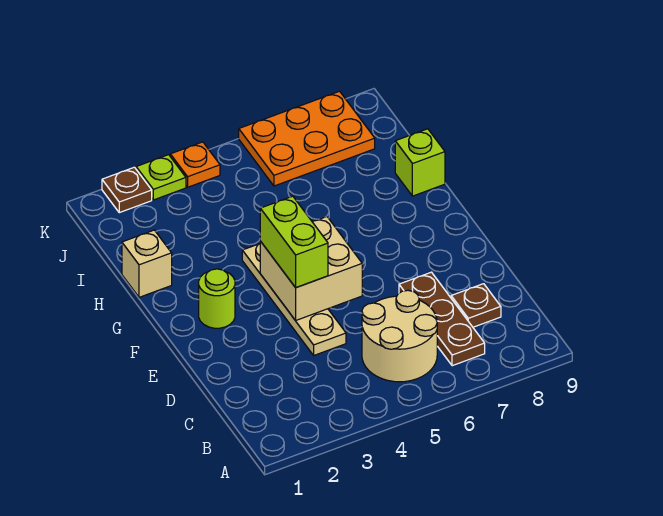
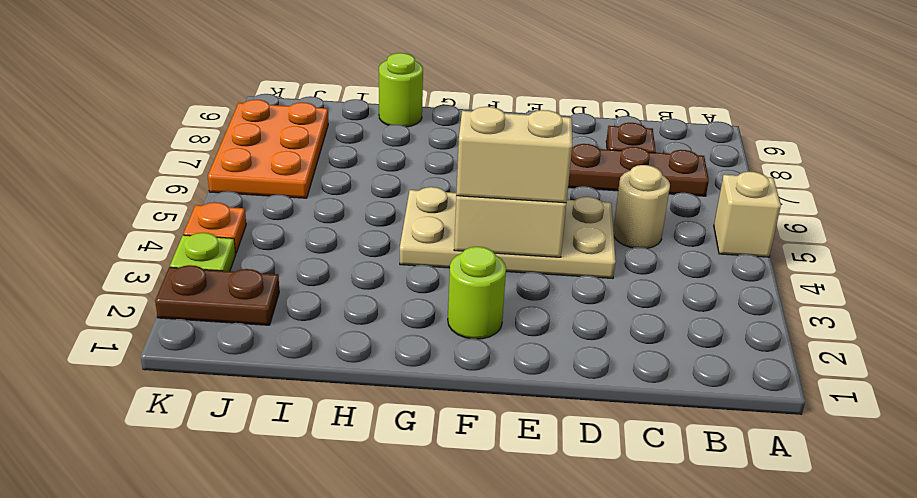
tan round brick B5:C6 level 1 -> tan round brick C5 level 1
tan plate D4:G4 level 1 -> tan plate D4:G5 level 1
lime brick E4:F4 level 3 -> tan brick E4:F4 level 3
tan brick H1 level 1 -> tan brick A5 level 1
lime brick H9 level 1 -> lime round brick H9 level 1
brown plate K2 level 1 -> brown plate J2:K2 level 1

